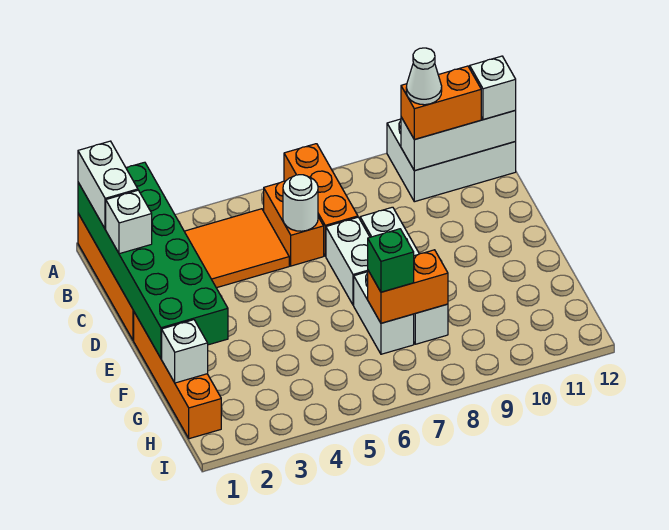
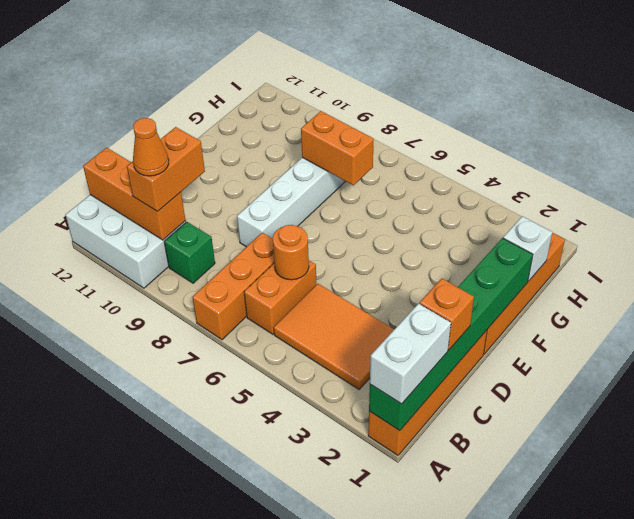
green brick A1:F2 level 2 -> green brick A1:F1 level 2
white brick B10:B12 level 2 -> orange brick B10:B12 level 2
orange brick B10:B11 level 3 -> orange brick B10:C10 level 3
white cone B10 level 4 -> orange cone B10 level 4
white brick B12 level 3 -> none
white brick C1 level 3 -> orange brick C1 level 3
white round brick C6 level 2 -> orange round brick C6 level 2
white brick D7:E7 level 1 -> none
white brick F7:G7 level 1 -> none
green brick G7 level 3 -> green brick B9 level 1

